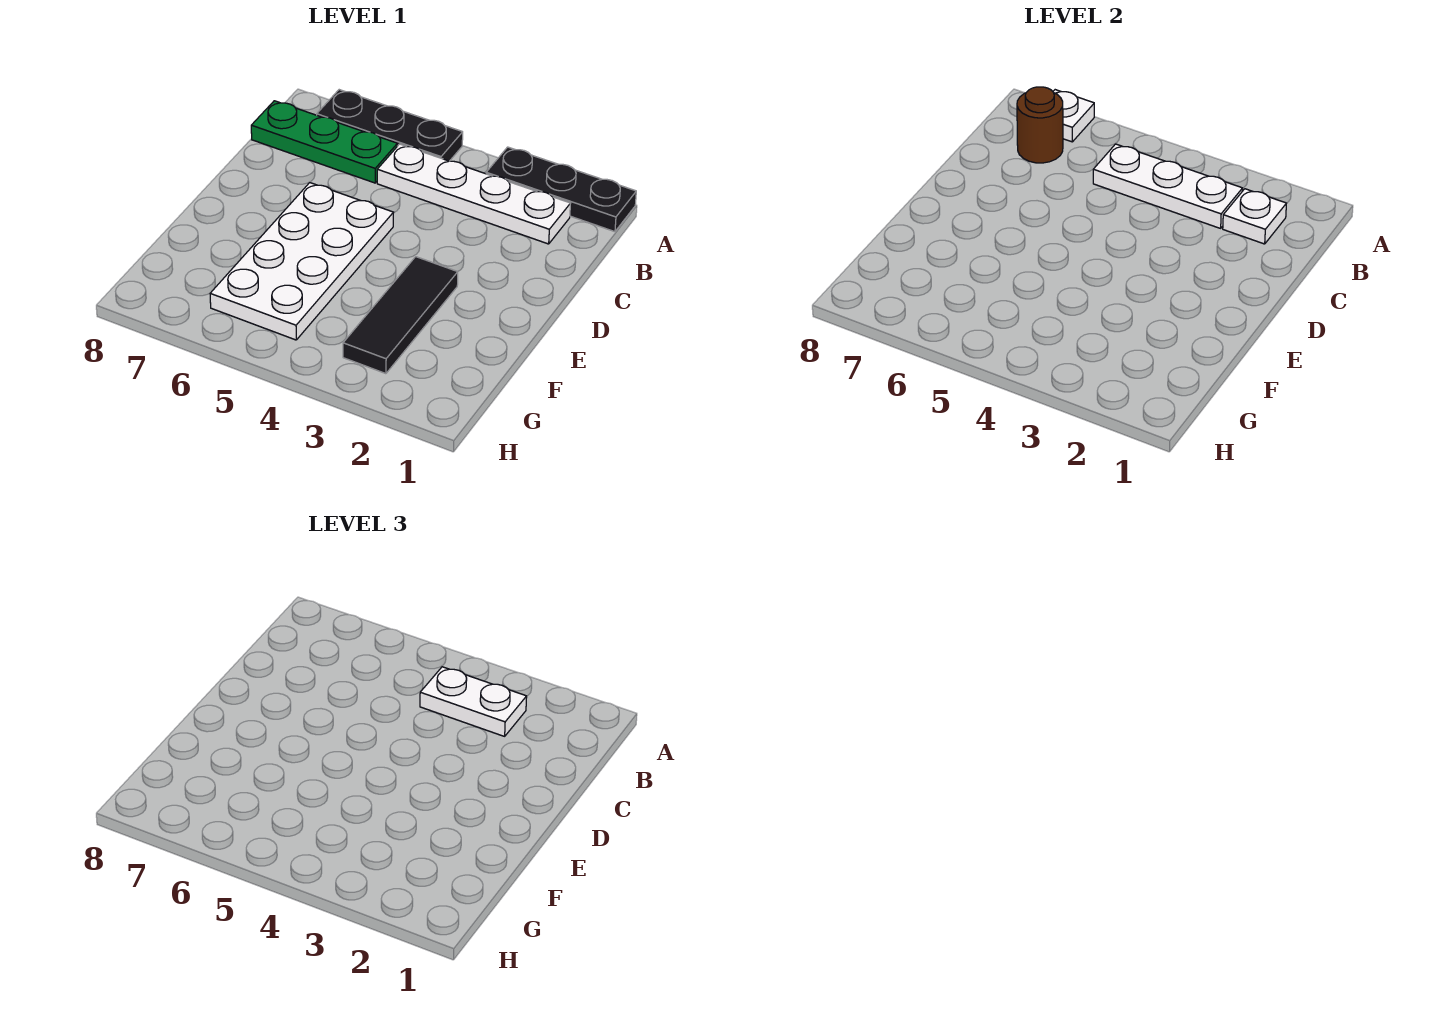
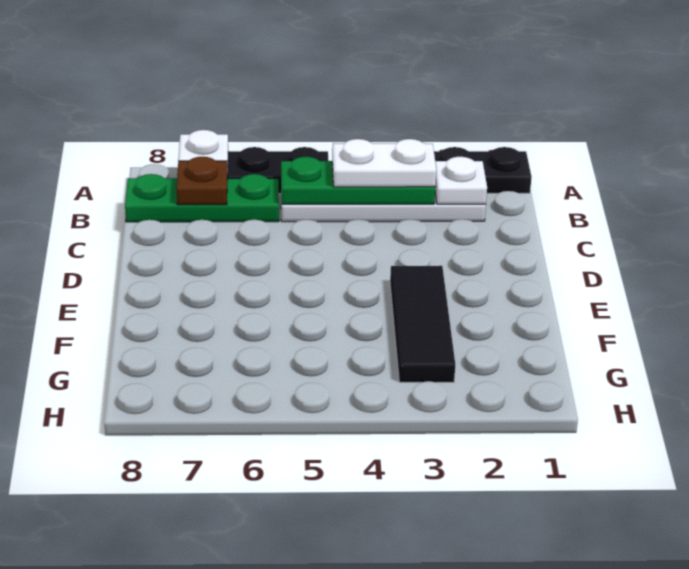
white plate B3:B5 level 2 -> green plate B3:B5 level 2
brown round brick B7 level 2 -> brown plate B7 level 2
white plate D5:G6 level 1 -> none

